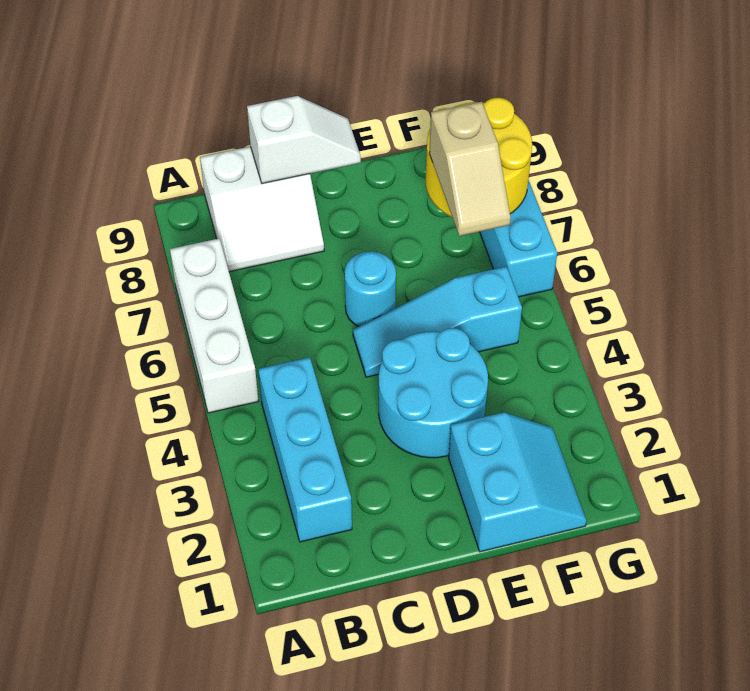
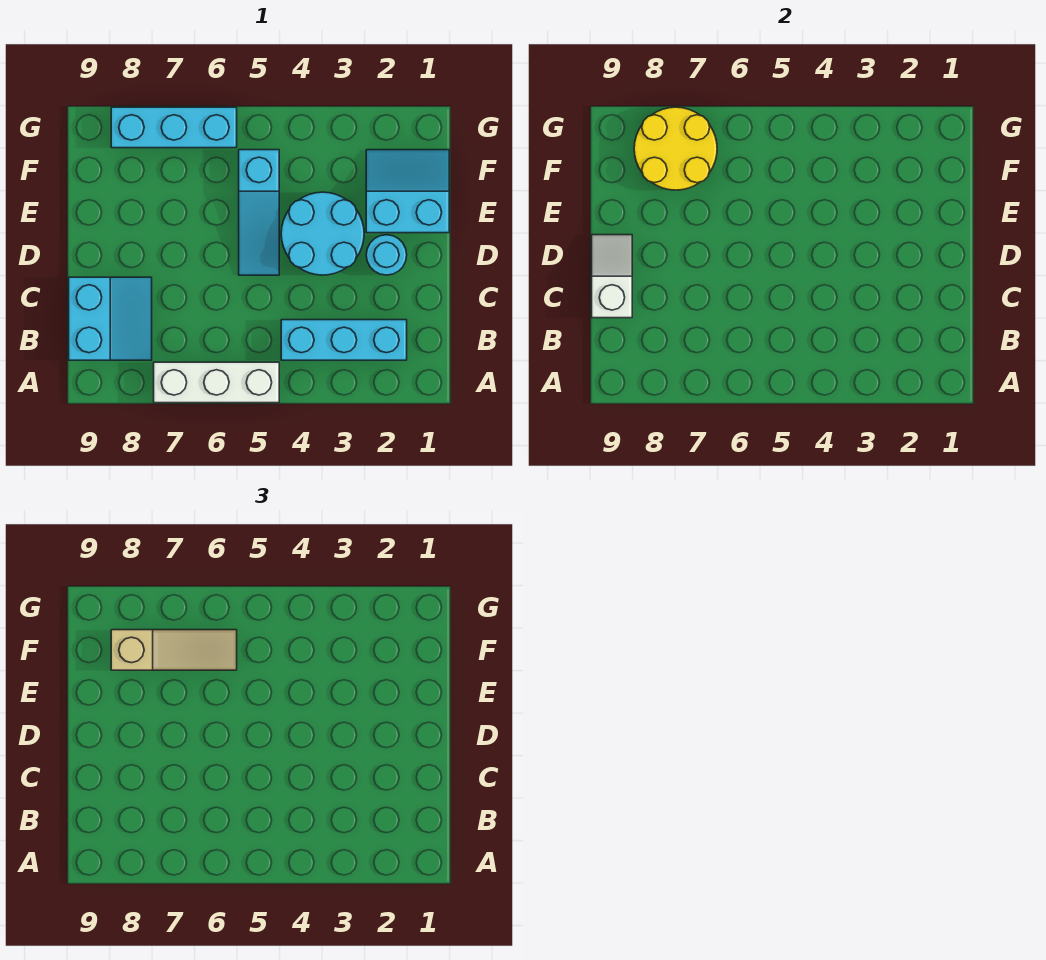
white slope B8:C9 level 1 top 9 -> cyan slope B8:C9 level 1 top 9
cyan round brick D6 level 1 -> cyan round brick D2 level 1
tan slope F6:F7 level 3 top 7 -> tan slope F6:F8 level 3 top 8

